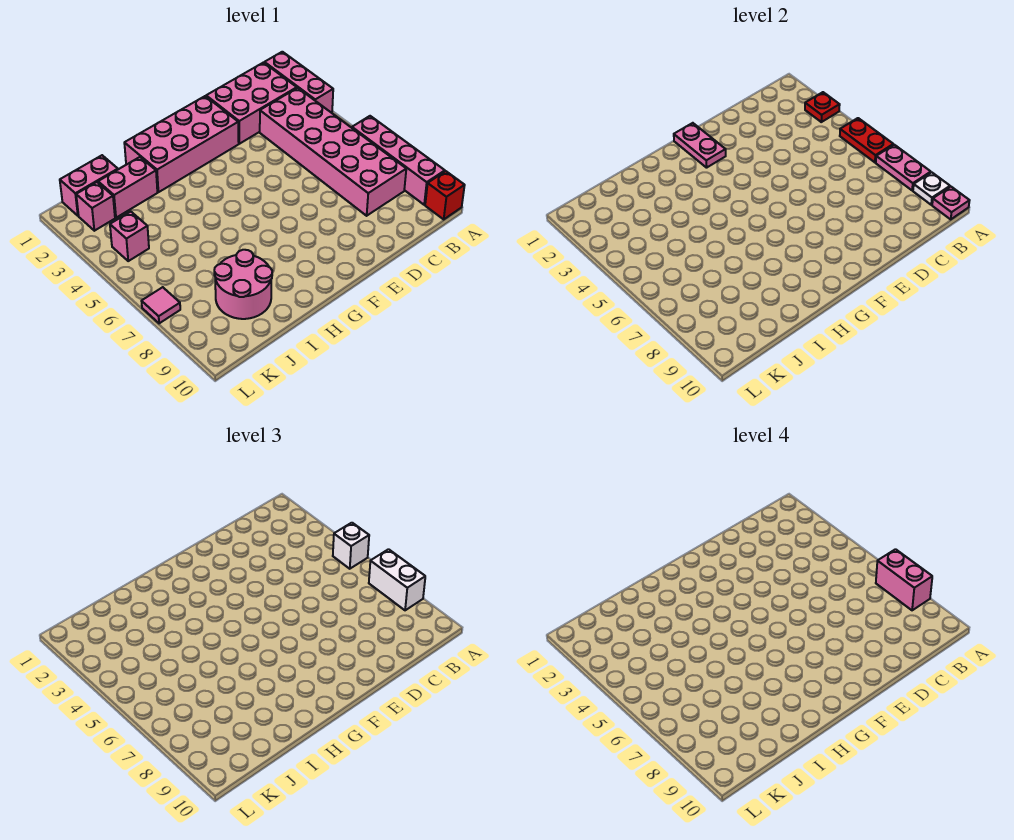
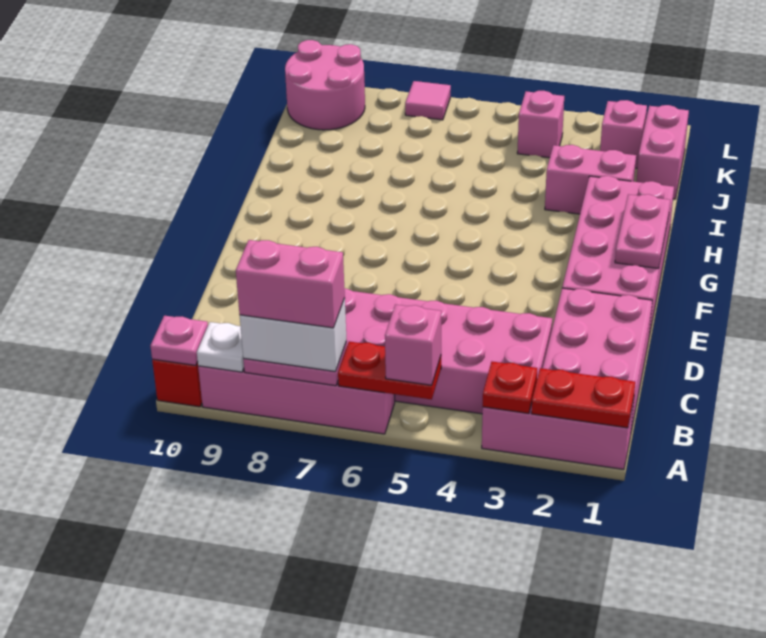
none -> red plate A1:A2 level 2
white brick A5 level 3 -> pink brick A5 level 3
pink plate F1:F2 level 2 -> pink plate F1:G1 level 2
pink brick I2:J2 level 1 -> pink brick I2:I3 level 1
pink round brick I8:J9 level 1 -> pink round brick K9:L10 level 1

